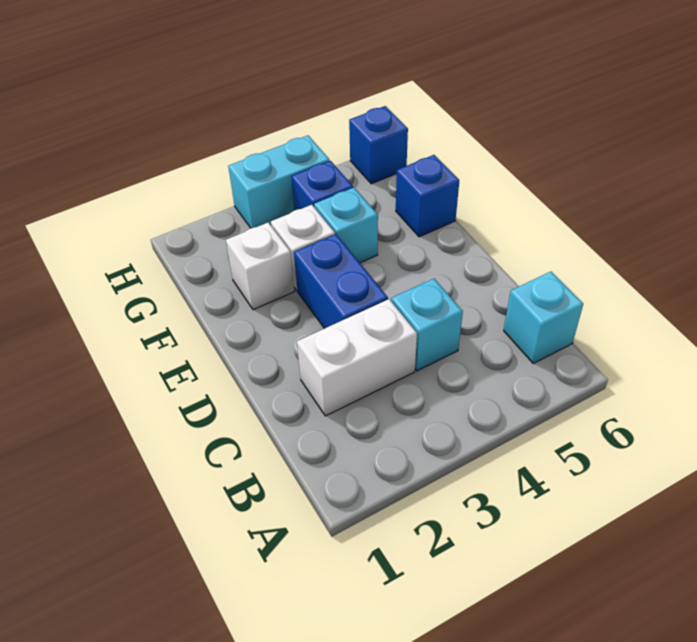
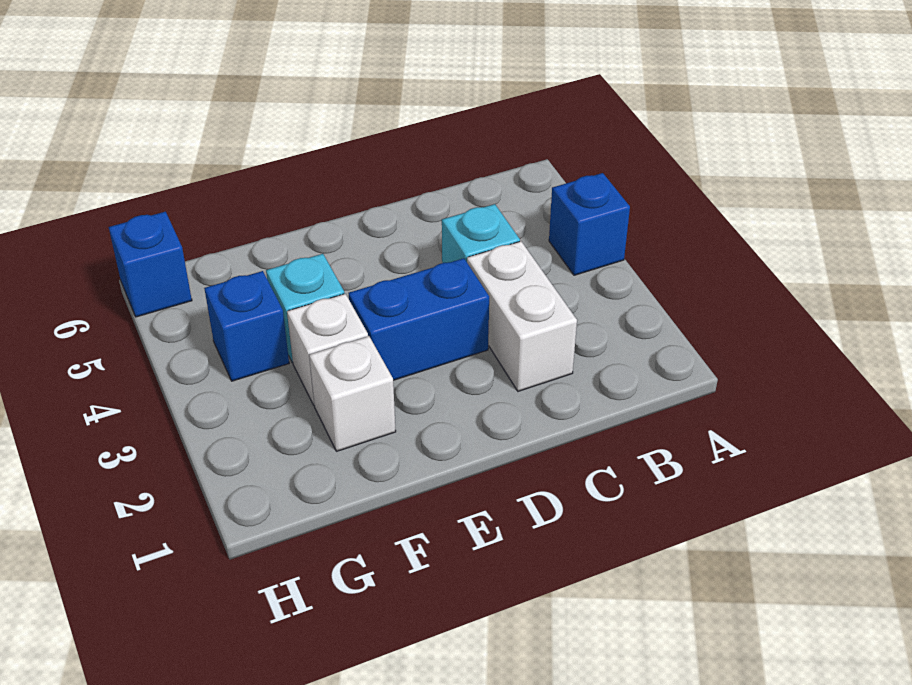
cyan brick B6 level 1 -> none
blue brick F6 level 1 -> blue brick A4 level 1
cyan brick H3:H4 level 1 -> none

